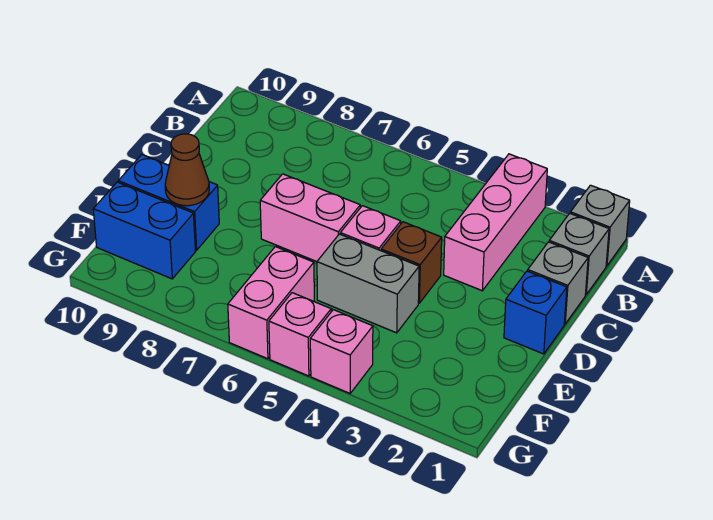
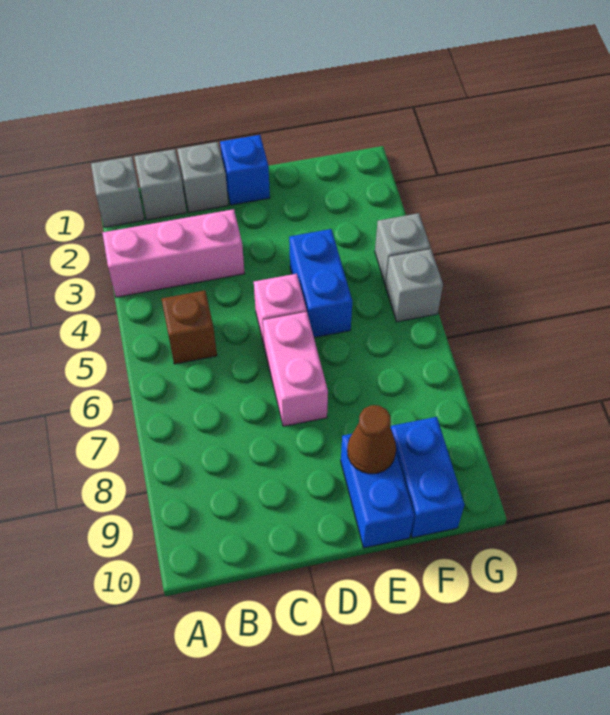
brown brick D4 level 1 -> brown brick B5 level 1
grey brick E4:E5 level 1 -> blue brick E4:E5 level 1
pink brick F6:G6 level 1 -> none
pink brick G4 level 1 -> grey brick G4 level 1
pink brick G5 level 1 -> grey brick G5 level 1

